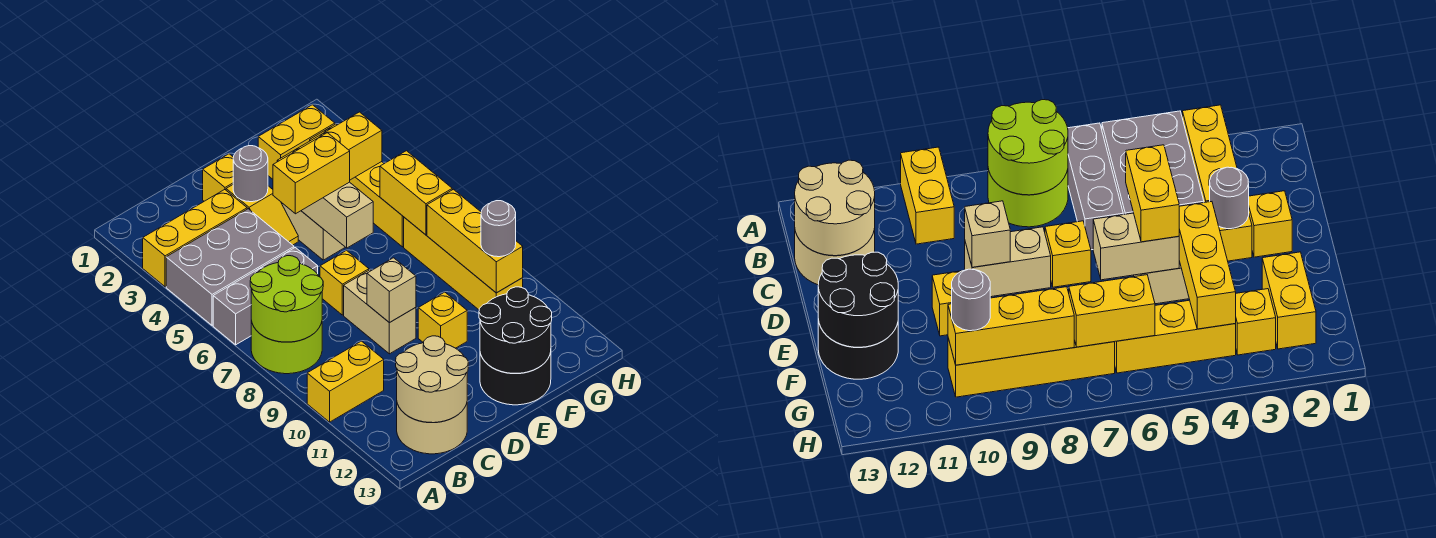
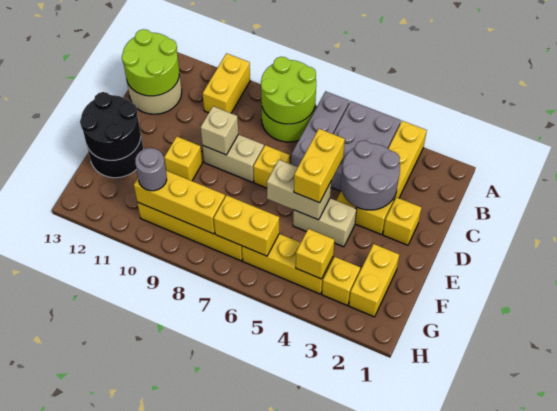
tan round brick B12:C13 level 2 -> lime round brick B12:C13 level 2
grey round brick D3 level 2 -> grey round brick C3:D4 level 2
yellow brick E4:G4 level 2 -> yellow brick G4 level 2

